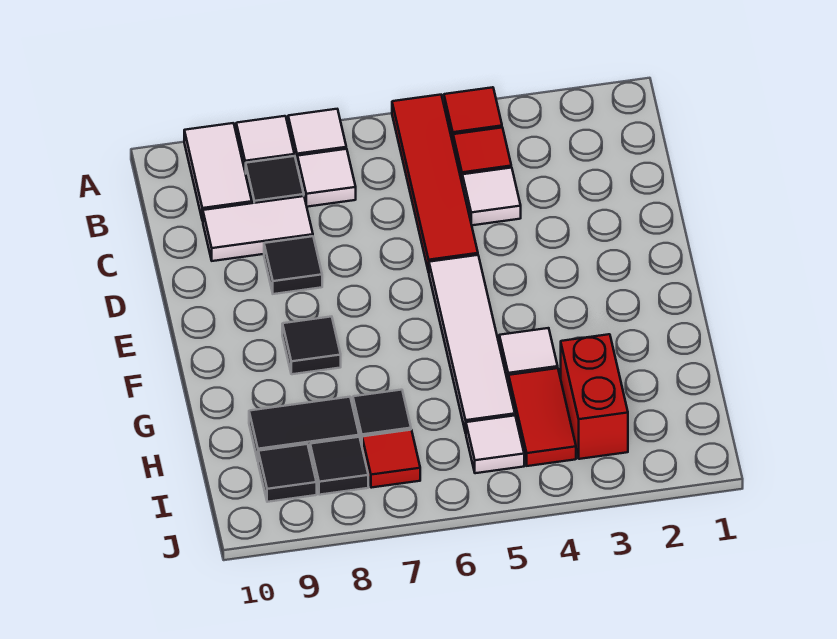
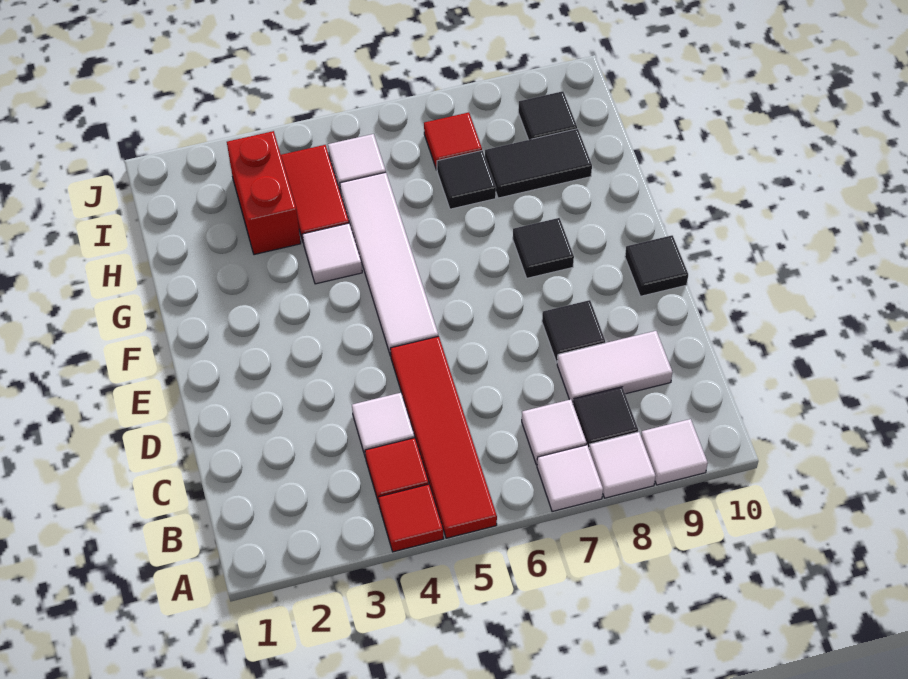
white tile A9:B9 level 1 -> white tile A9 level 1
black tile I8 level 1 -> black tile E10 level 1

